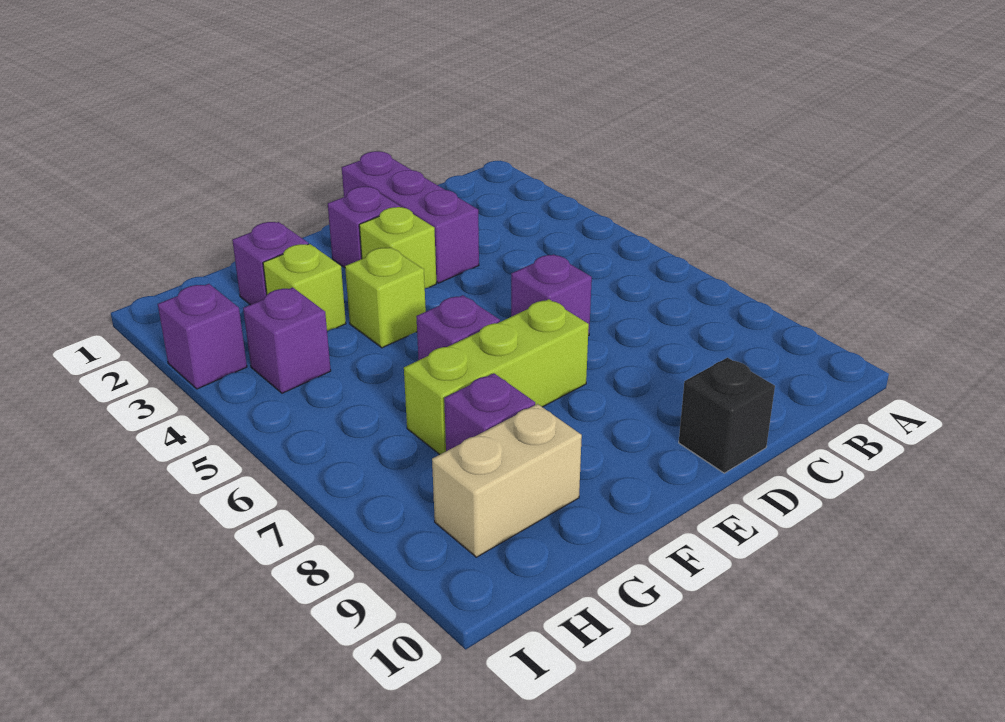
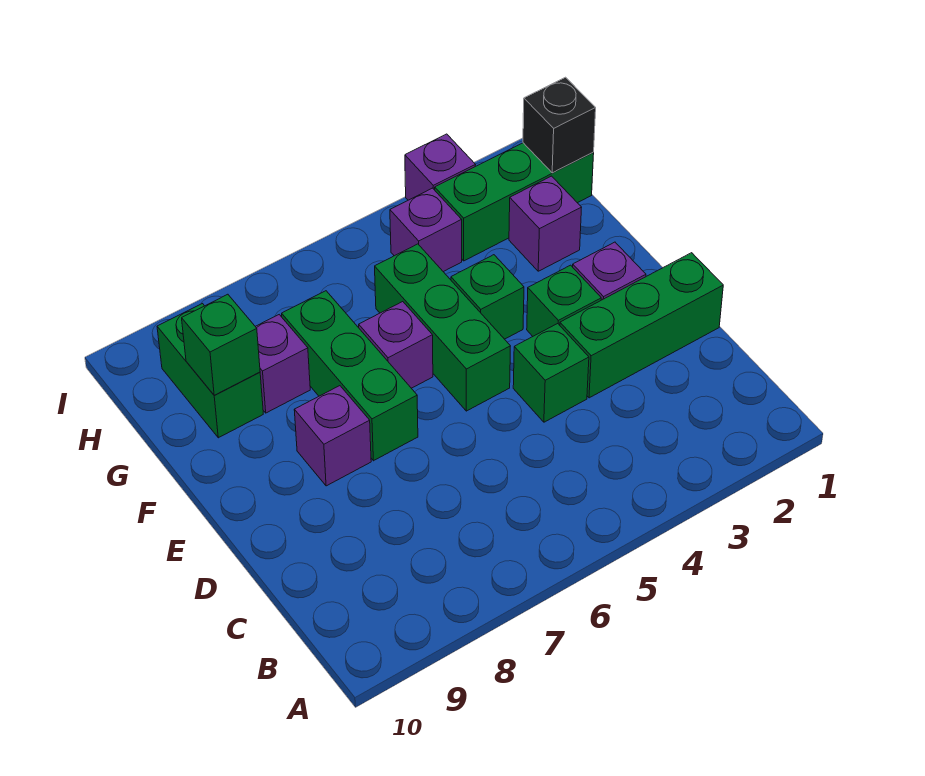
purple brick D1:D3 level 1 -> green brick D1:D3 level 1
none -> green brick D4 level 1
purple brick D6 level 1 -> purple brick E8 level 1
black brick D10 level 1 -> black brick H1 level 2
lime brick E3 level 1 -> green brick E3 level 1
none -> green brick E5:G5 level 1
lime brick E7:G7 level 1 -> green brick E7:G7 level 1
lime brick F4 level 1 -> green brick F4 level 1
lime brick G3 level 1 -> none
tan brick G9:H9 level 1 -> green brick G9:H9 level 1
none -> green brick G9 level 2
none -> green brick H1:H3 level 1

